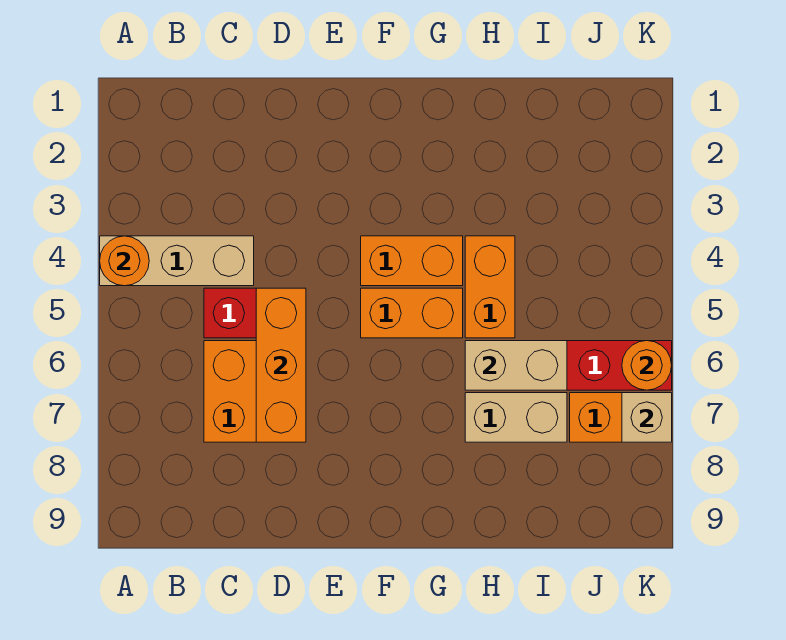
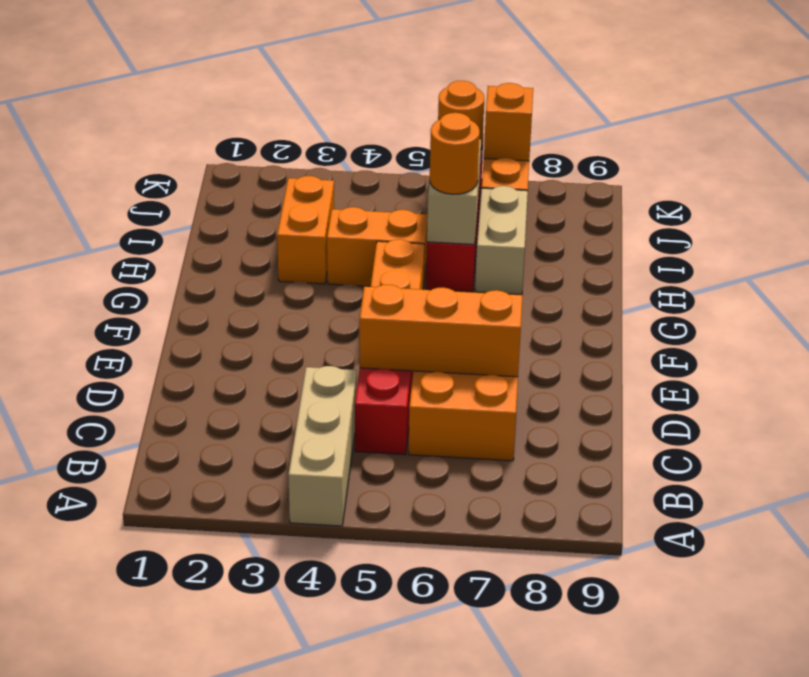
orange round brick A4 level 2 -> orange round brick H6 level 3
orange brick F4:G4 level 1 -> orange brick H3:I3 level 1
tan brick K7 level 2 -> orange brick K7 level 2

